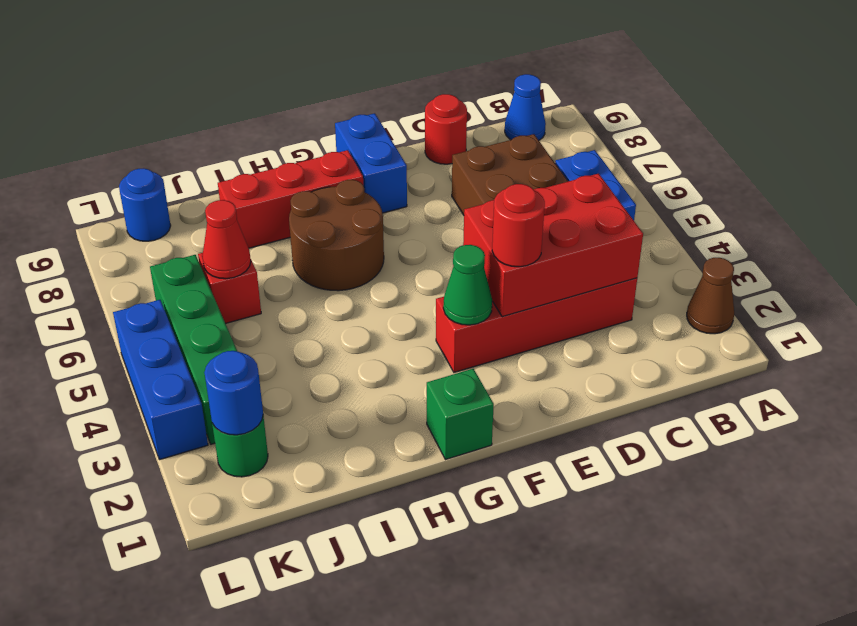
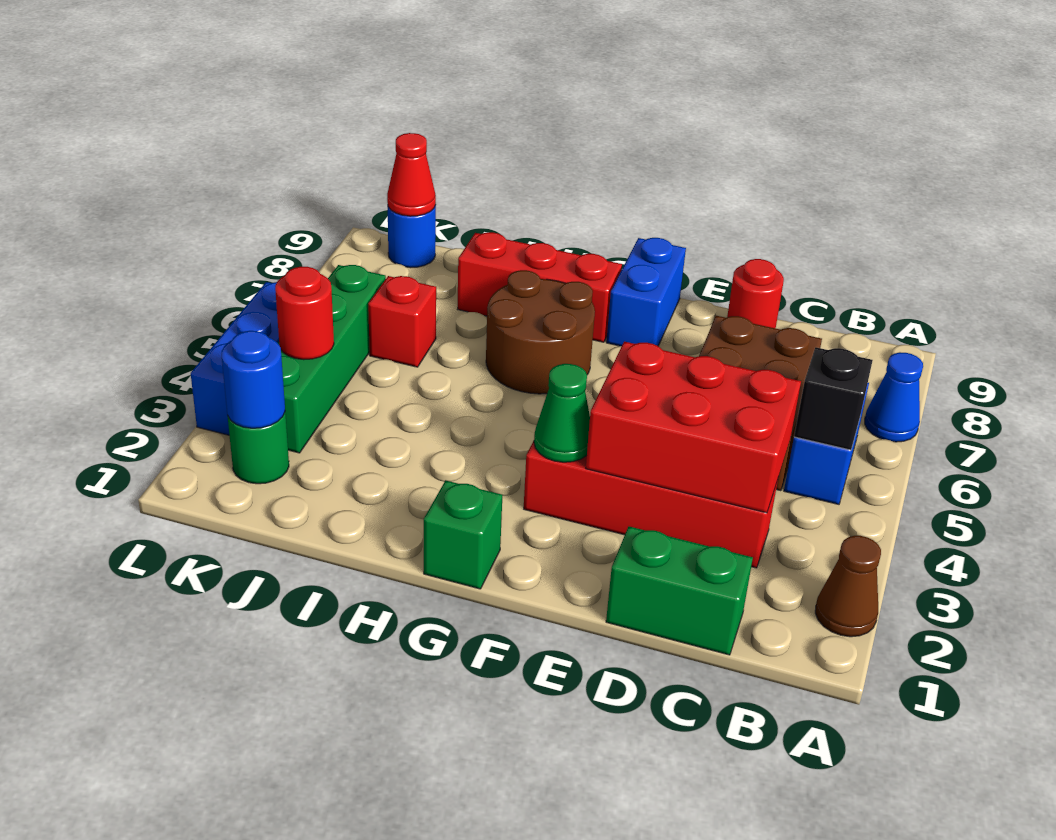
none -> black brick B5 level 2
blue cone B9 level 1 -> blue cone A7 level 1
none -> green brick C1:D1 level 1
red round brick E3 level 3 -> red round brick K4 level 2
red cone J6 level 2 -> red cone K9 level 2

